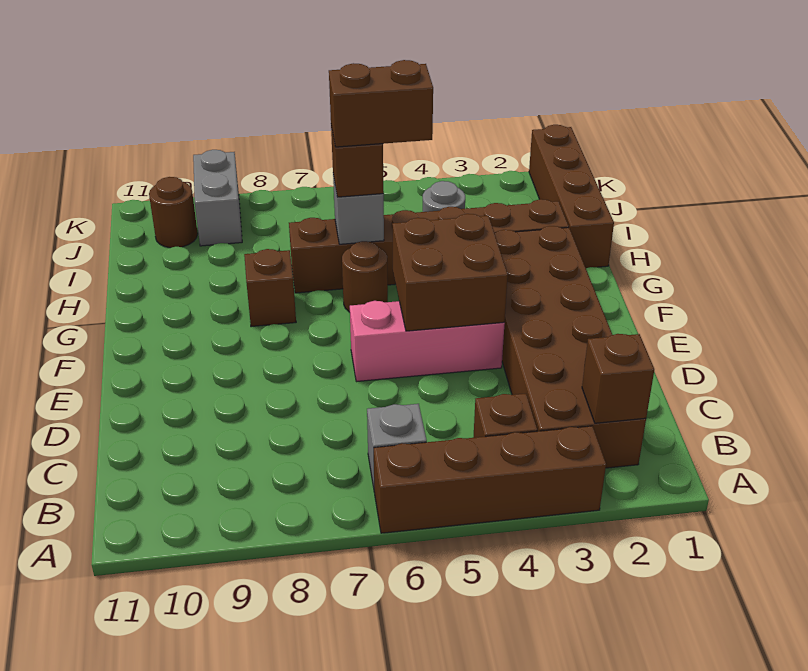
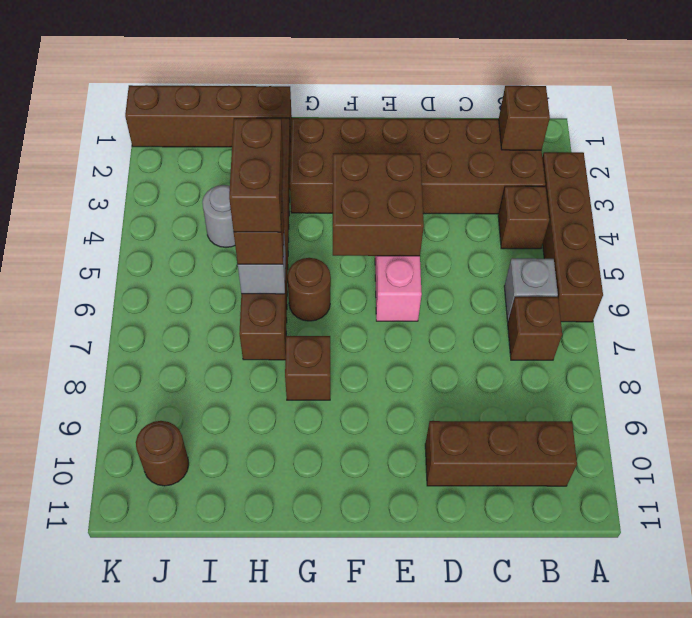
none -> brown brick B7 level 1
none -> brown brick B10:D10 level 1
grey brick J9:K9 level 1 -> none

